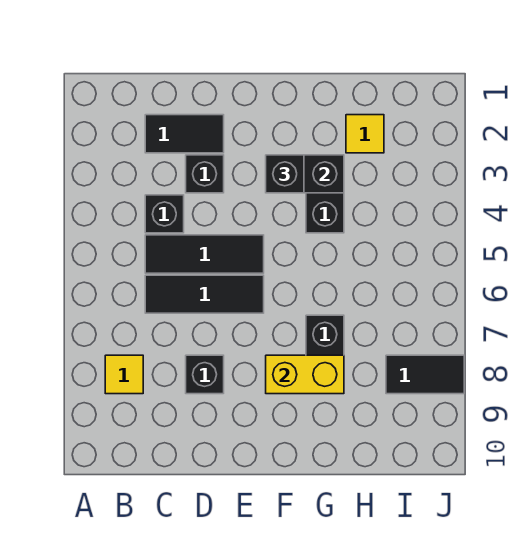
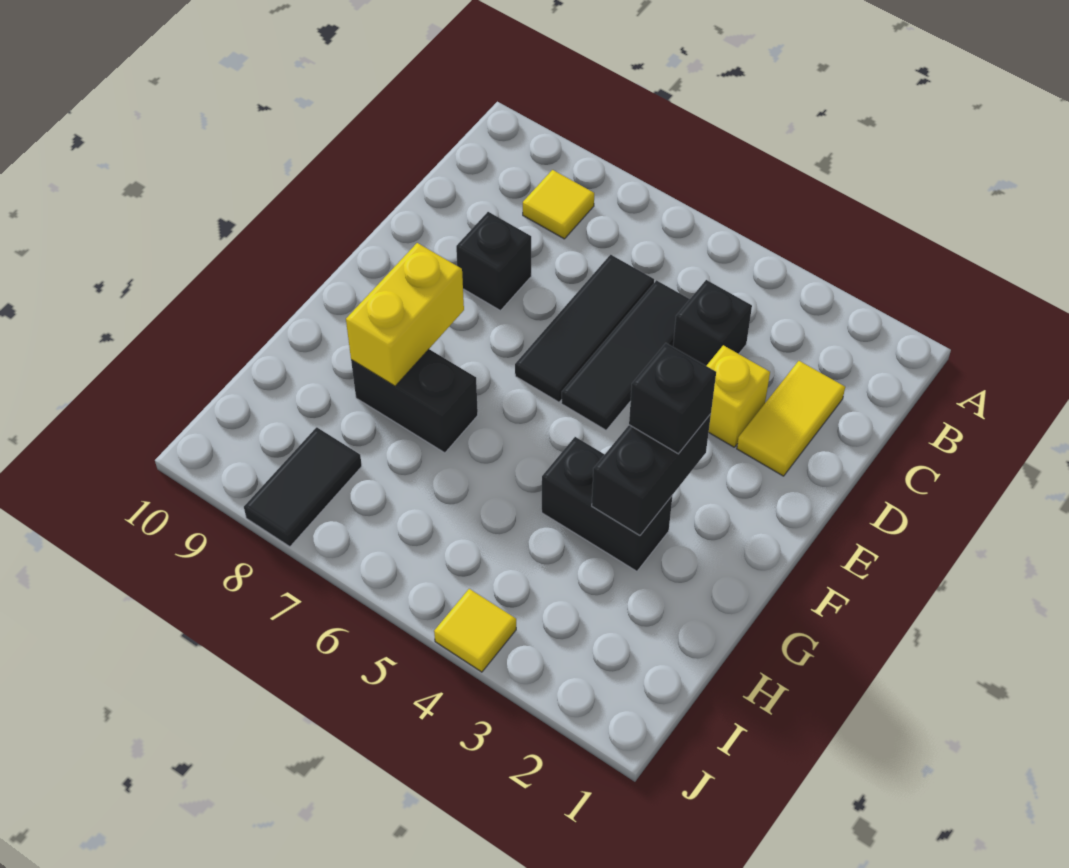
black tile C2:D2 level 1 -> yellow tile C2:D2 level 1
black brick D3 level 1 -> yellow brick D3 level 1
yellow tile H2 level 1 -> yellow tile J4 level 1

